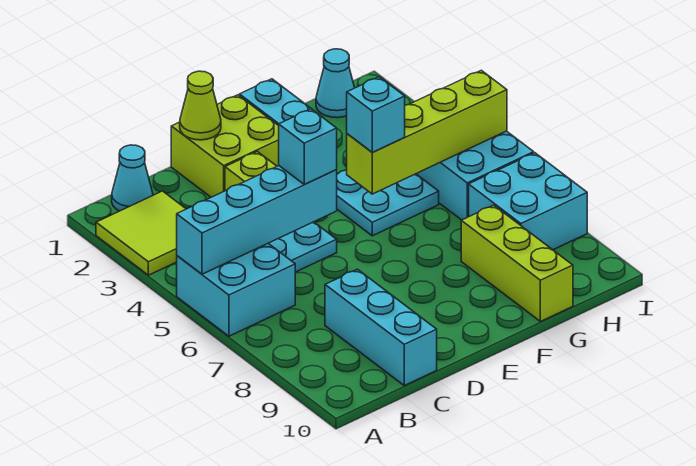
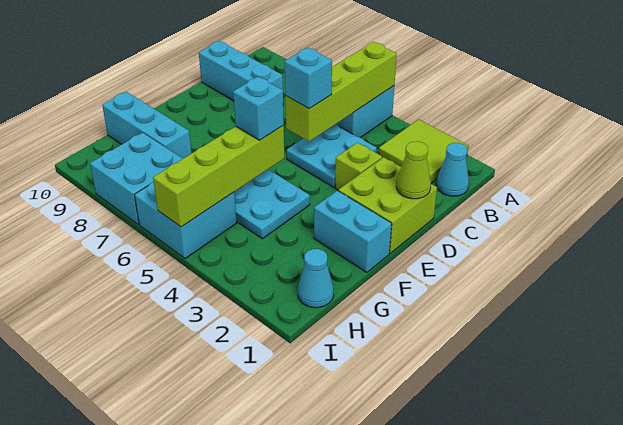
cyan brick A5:D5 level 2 -> lime brick A5:D5 level 2
lime brick G8:G10 level 1 -> cyan brick G8:G10 level 1

